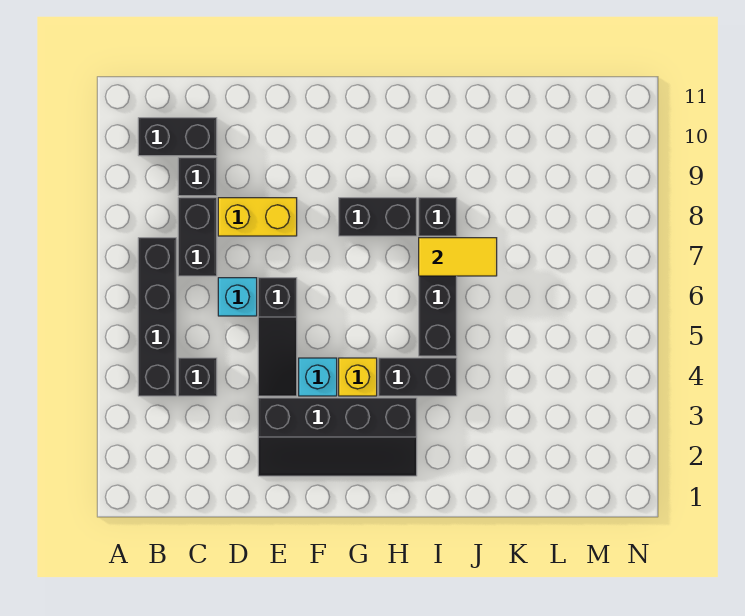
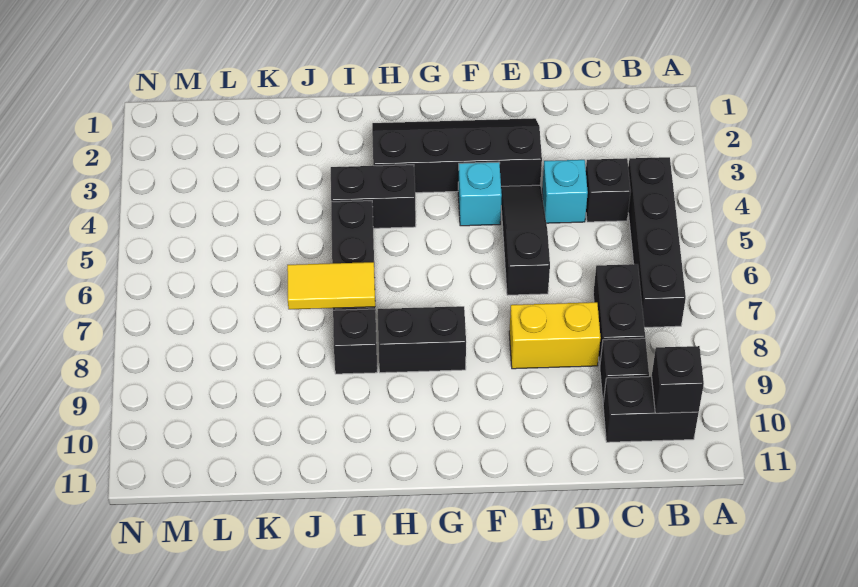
none -> black brick B10 level 2
cyan brick D6 level 1 -> cyan brick D4 level 1
yellow brick G4 level 1 -> none

